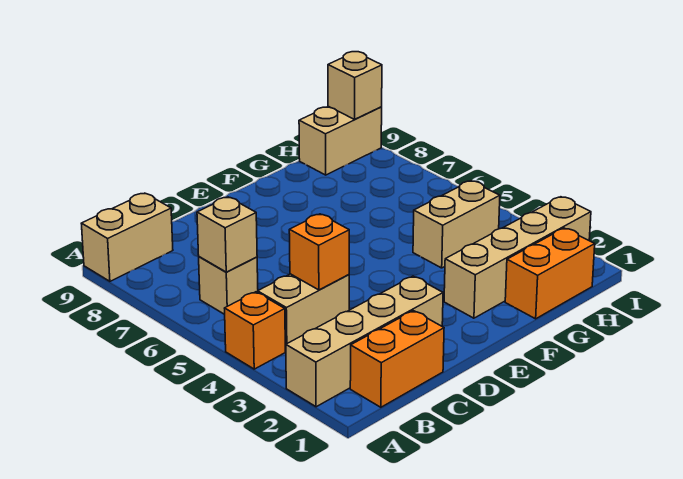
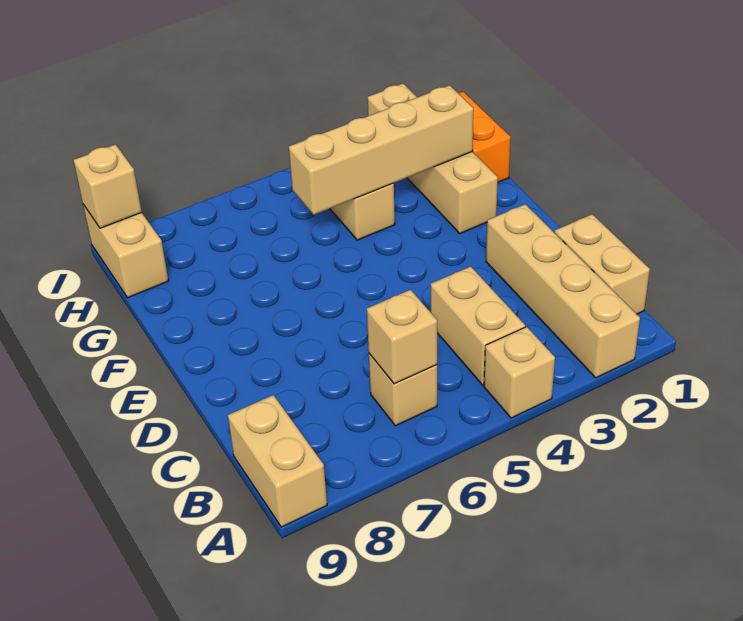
orange brick A4 level 1 -> tan brick A4 level 1
orange brick B1:C1 level 1 -> tan brick B1:C1 level 1
orange brick C4 level 2 -> none
none -> tan brick G2:G5 level 2

